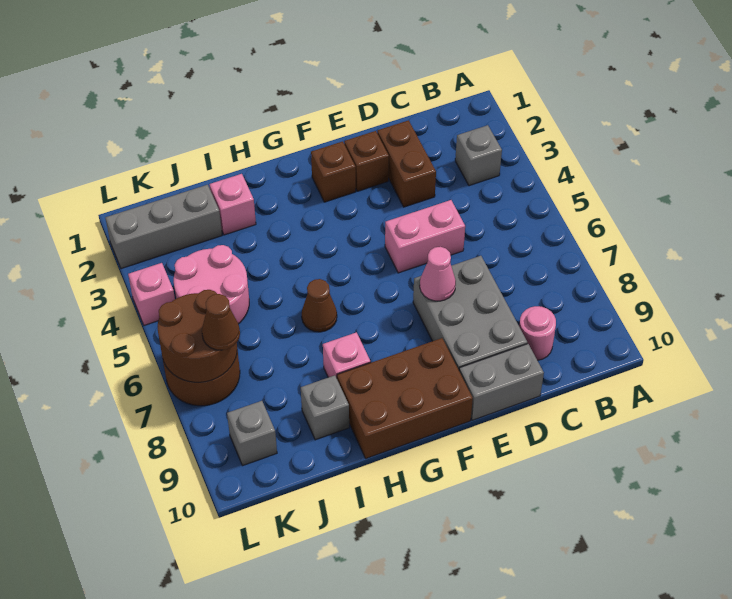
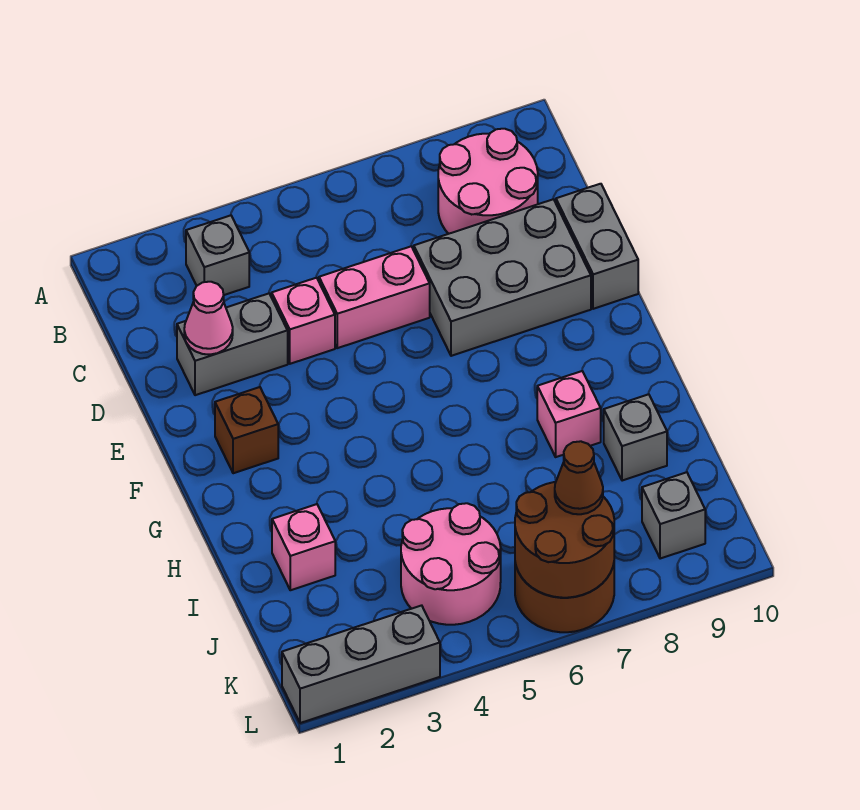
pink round brick C9 level 1 -> pink round brick B8:C9 level 1
brown brick D2:D3 level 1 -> grey brick D2:D3 level 1
pink brick D5:E5 level 1 -> pink brick D5:D6 level 1
brown brick E2 level 1 -> none
pink cone E7 level 2 -> pink cone D2 level 2
brown brick F9:H10 level 1 -> none
brown cone H6 level 1 -> none
grey brick J2:L2 level 1 -> grey brick L1:L3 level 1
pink brick L4 level 1 -> pink brick D4 level 1

